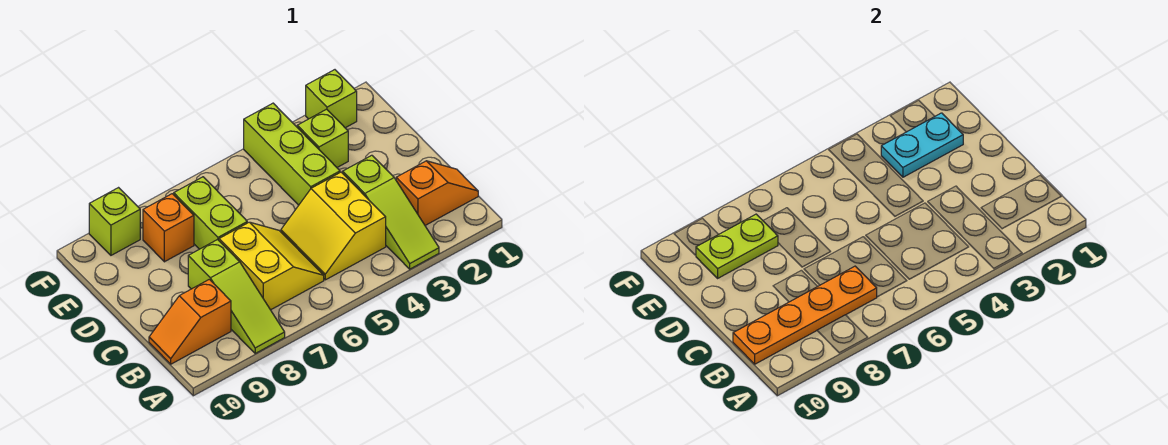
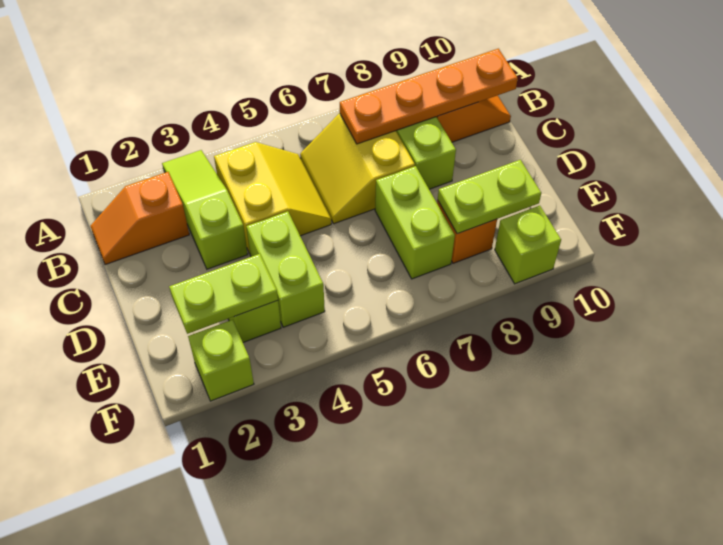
lime brick D4:F4 level 1 -> lime brick D4:E4 level 1
cyan plate E2:E3 level 2 -> lime plate E2:E3 level 2

